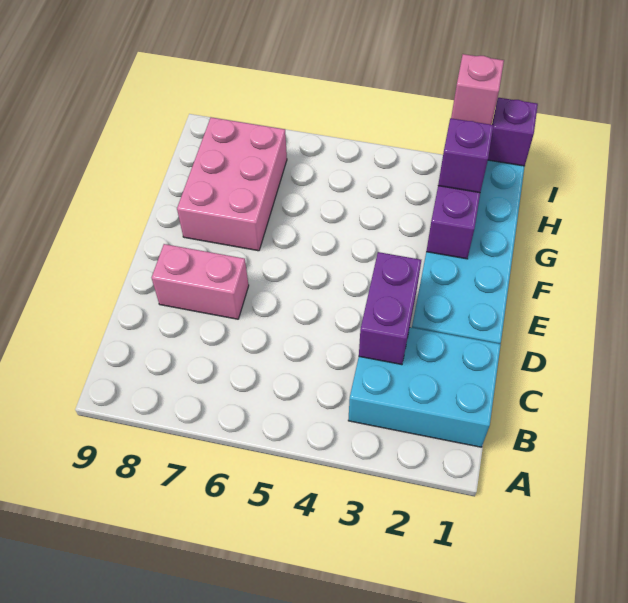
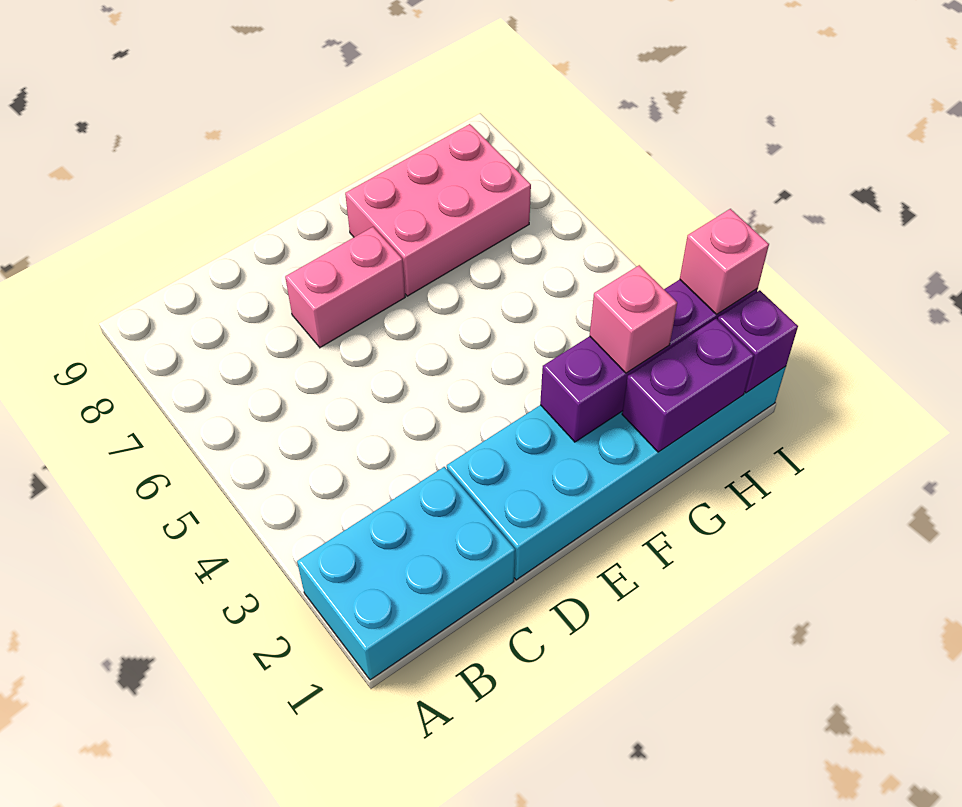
cyan brick B1:C3 level 1 -> cyan brick A1:C2 level 1
purple brick C3:D3 level 2 -> purple brick G1:H1 level 2
pink brick D7:D8 level 1 -> pink brick D7:E7 level 1
purple brick G2 level 3 -> pink brick G2 level 3

